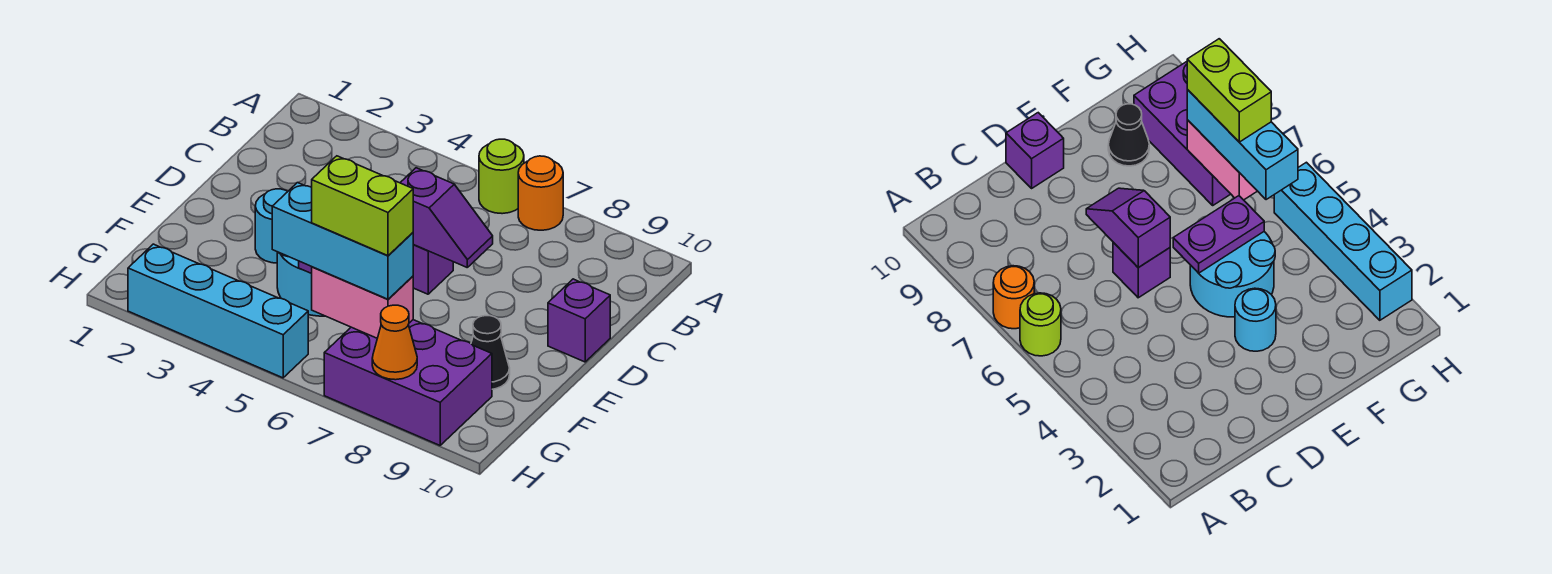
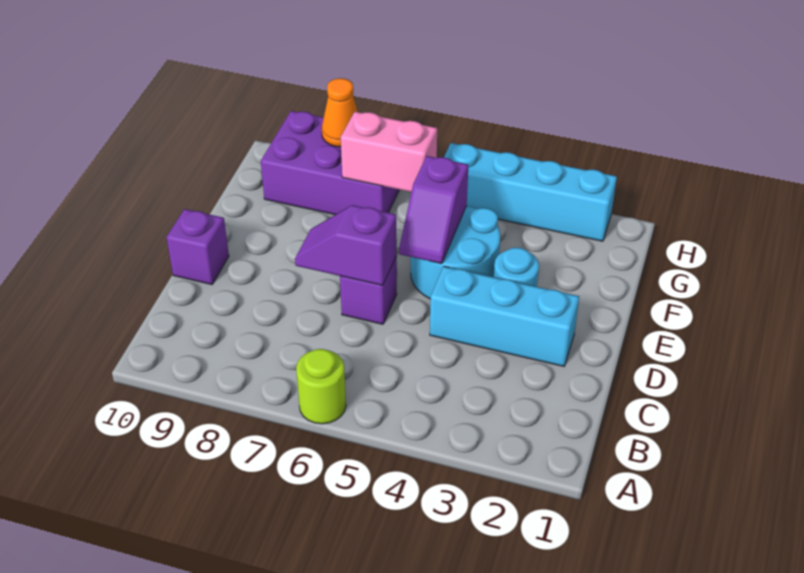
orange round brick A7 level 1 -> none
purple plate E5:F5 level 2 -> purple slope E5:F5 level 2 top F
black cone F9 level 1 -> none
cyan brick G5:G7 level 3 -> cyan brick D2:D4 level 1
lime brick G6:G7 level 4 -> none

